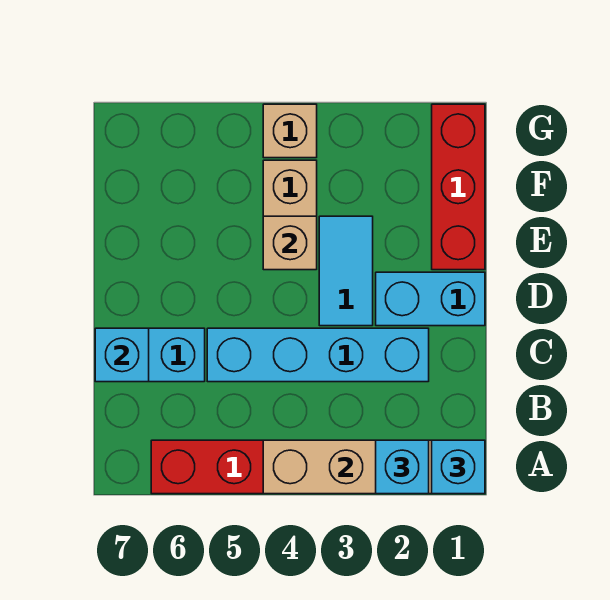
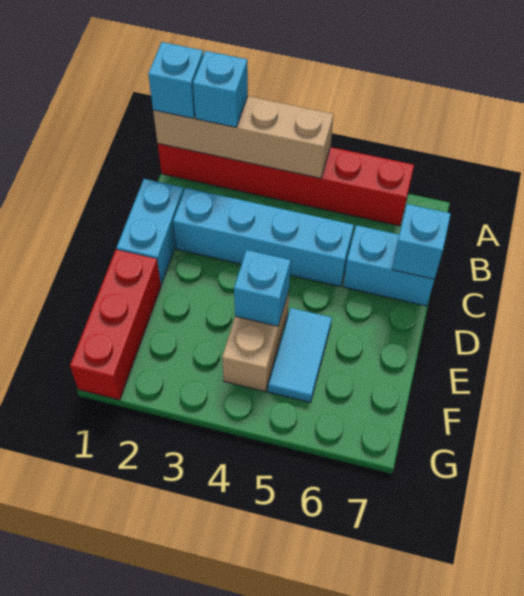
cyan brick D1:D2 level 1 -> cyan brick C1:D1 level 1
cyan tile D3:E3 level 1 -> cyan tile E5:F5 level 1
tan brick E4 level 2 -> cyan brick E4 level 2
tan brick G4 level 1 -> none

